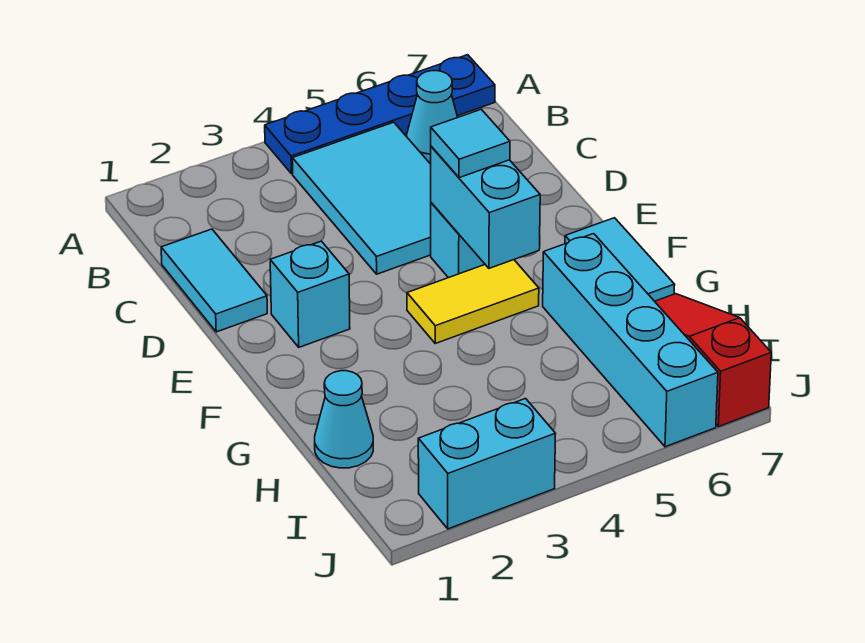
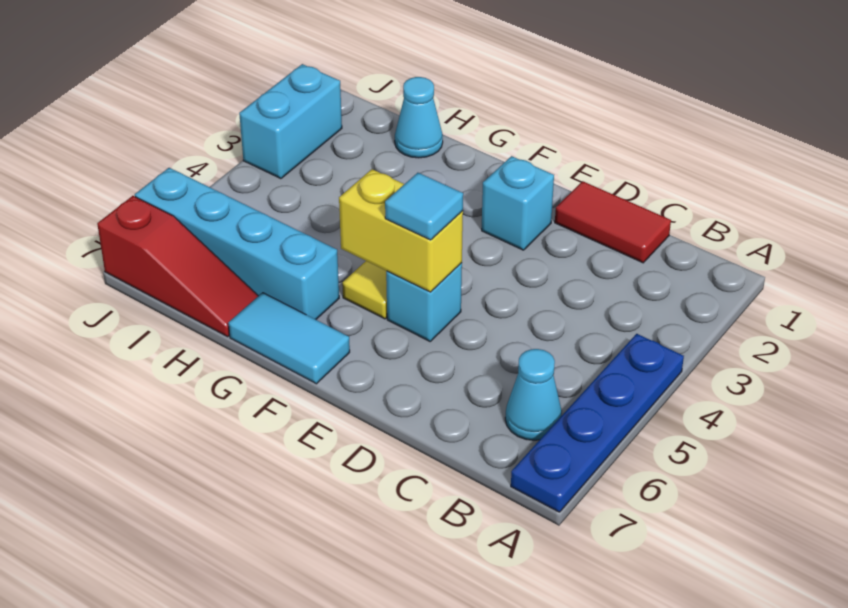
cyan tile B4:D5 level 1 -> none
cyan tile C1:D1 level 1 -> red tile C1:D1 level 1
cyan brick E5:F5 level 2 -> yellow brick E5:F5 level 2

